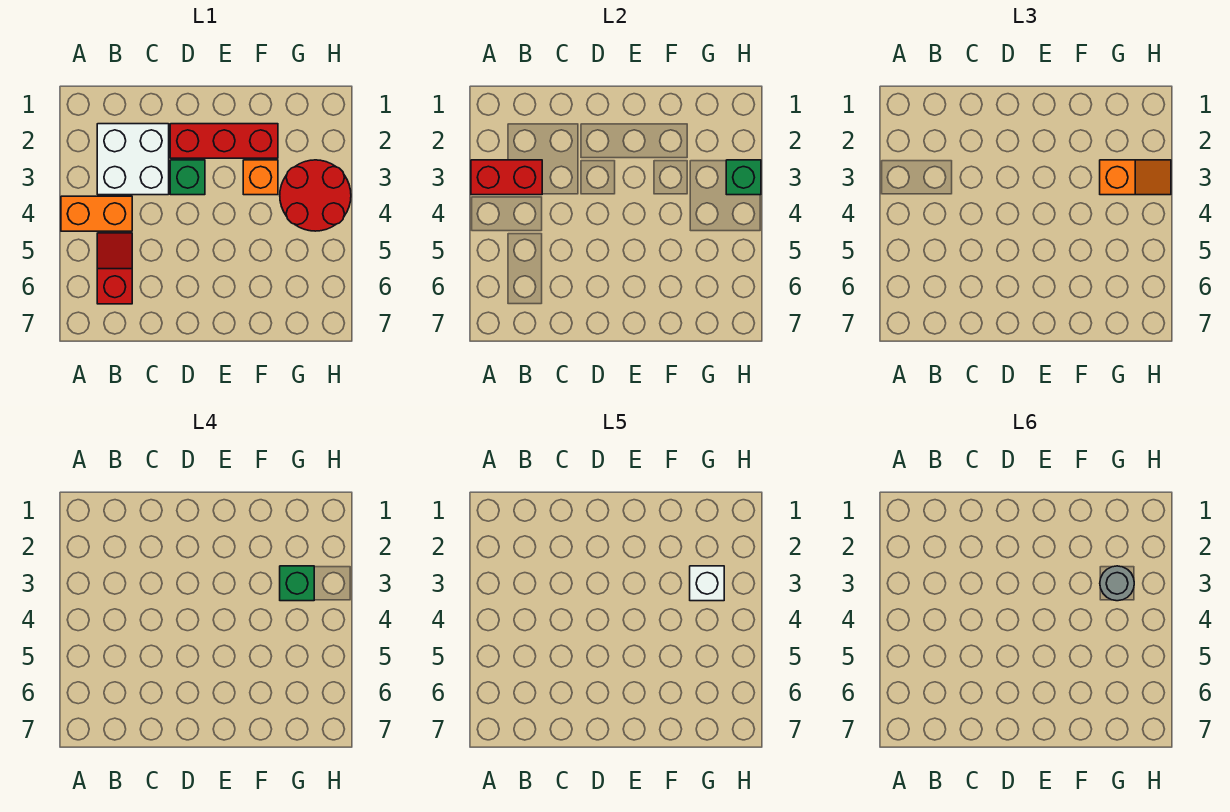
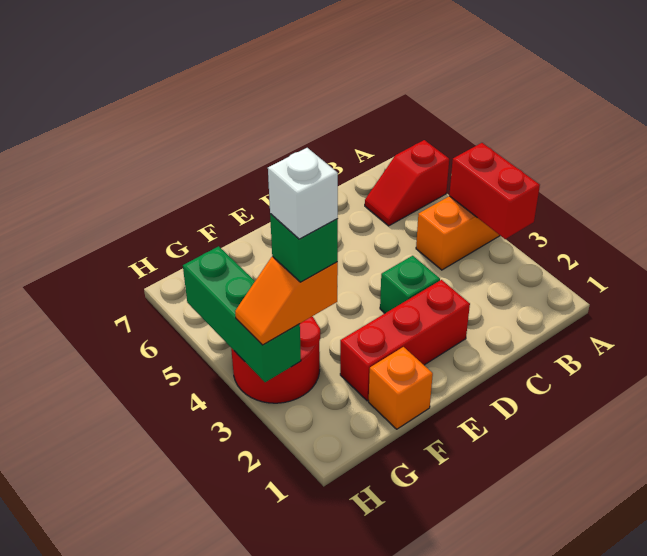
red brick A3:B3 level 2 -> red brick A3:A4 level 2
white brick B2:C3 level 1 -> none
red slope B5:B6 level 1 top 6 -> red slope A6:B6 level 1 top A
orange brick F3 level 1 -> orange brick F1 level 1
grey round brick G3 level 6 -> none
green brick H3 level 2 -> green brick H3:H5 level 2

